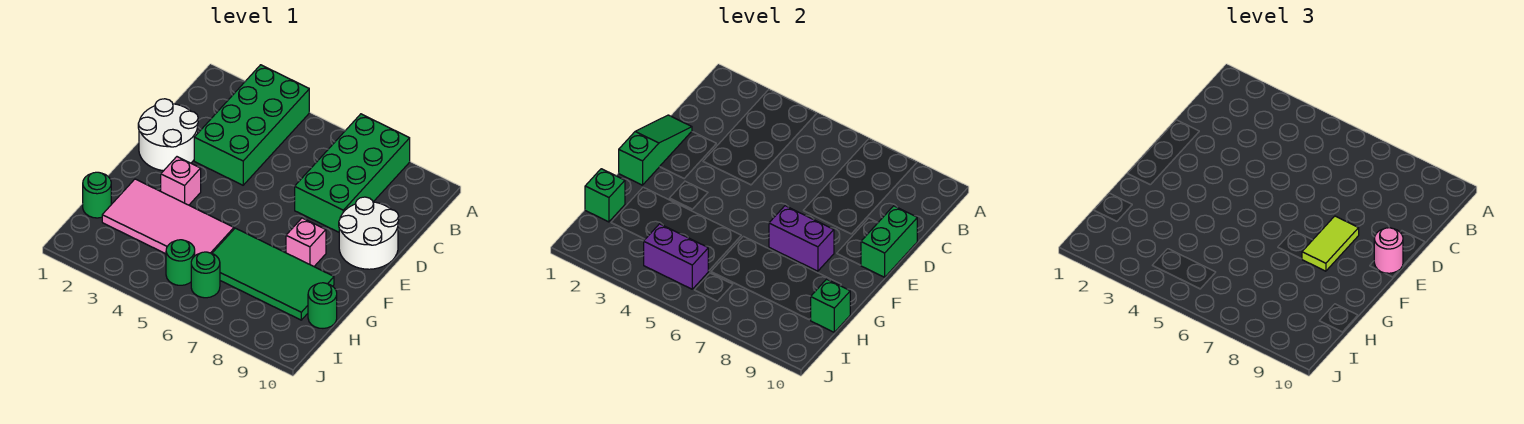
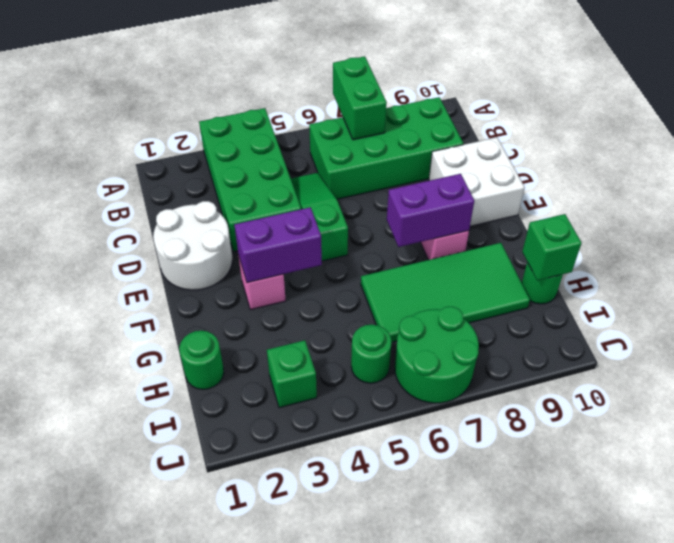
green brick A7:D8 level 1 -> green brick B6:C9 level 1
green slope D1:F1 level 2 top F -> green slope C5:E5 level 1 top E
white round brick D9:E10 level 1 -> white brick D9:E10 level 1
green brick D10:E10 level 2 -> green brick A7:B7 level 2
lime tile E8:F8 level 3 -> none
pink round brick E10 level 3 -> none
pink tile G2:H5 level 1 -> none
green brick H1 level 2 -> green brick I3 level 1
purple brick I4:I5 level 2 -> purple brick F3:F4 level 2
green round brick I6 level 1 -> green round brick I6:J7 level 1

